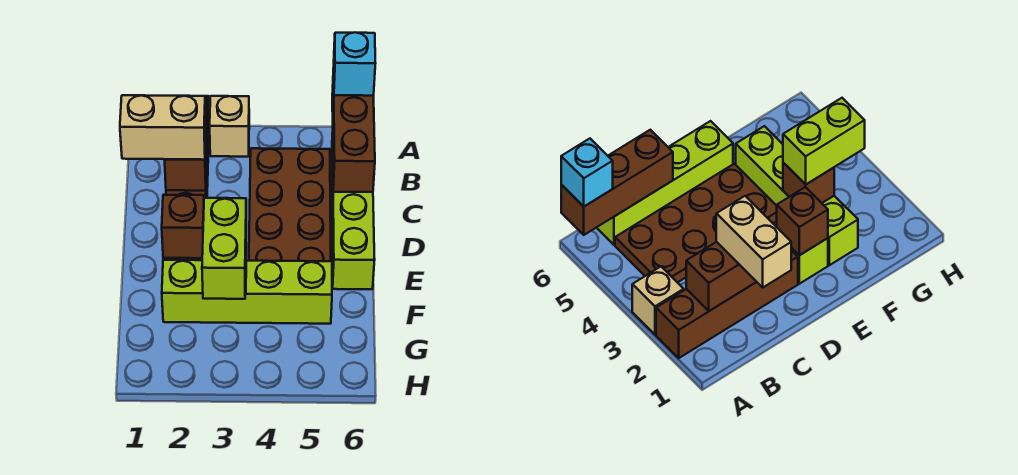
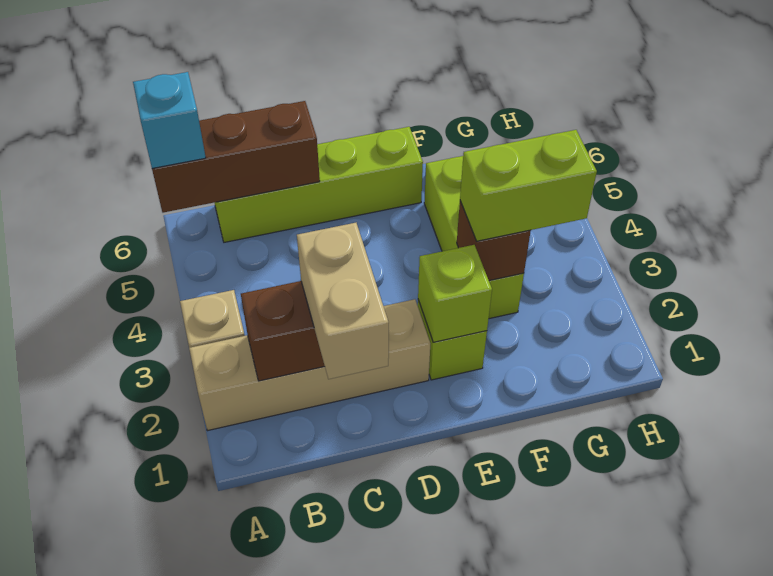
brown brick A2:D2 level 1 -> tan brick A2:D2 level 1
brown plate B4:E5 level 1 -> none
brown brick E2 level 2 -> lime brick E2 level 2
lime brick F2:F5 level 1 -> lime brick F3:F5 level 1

